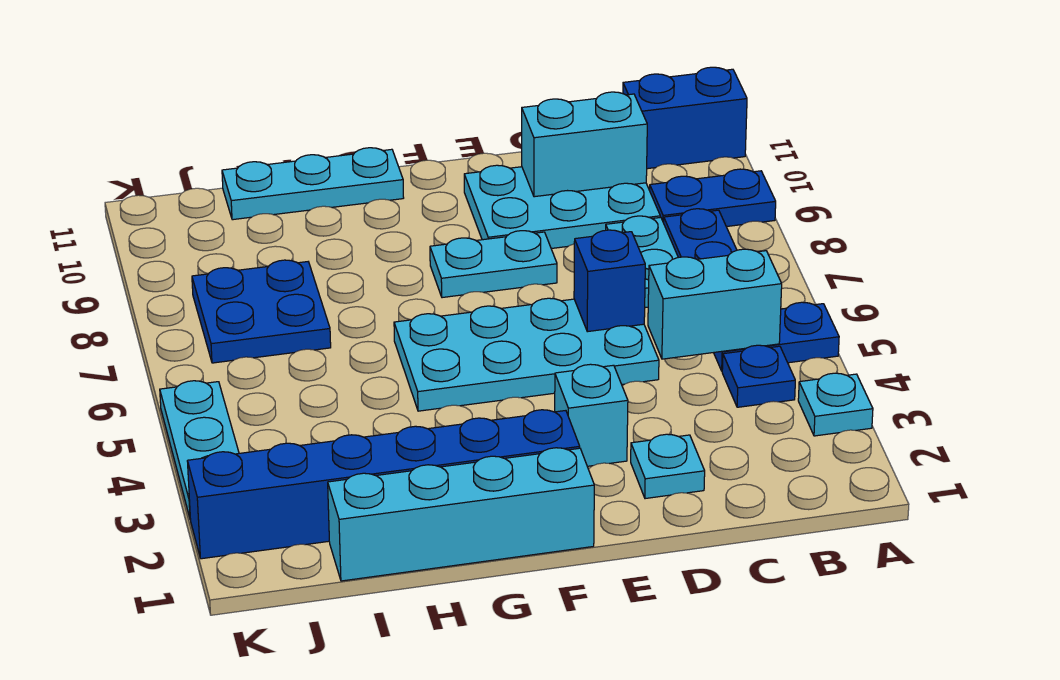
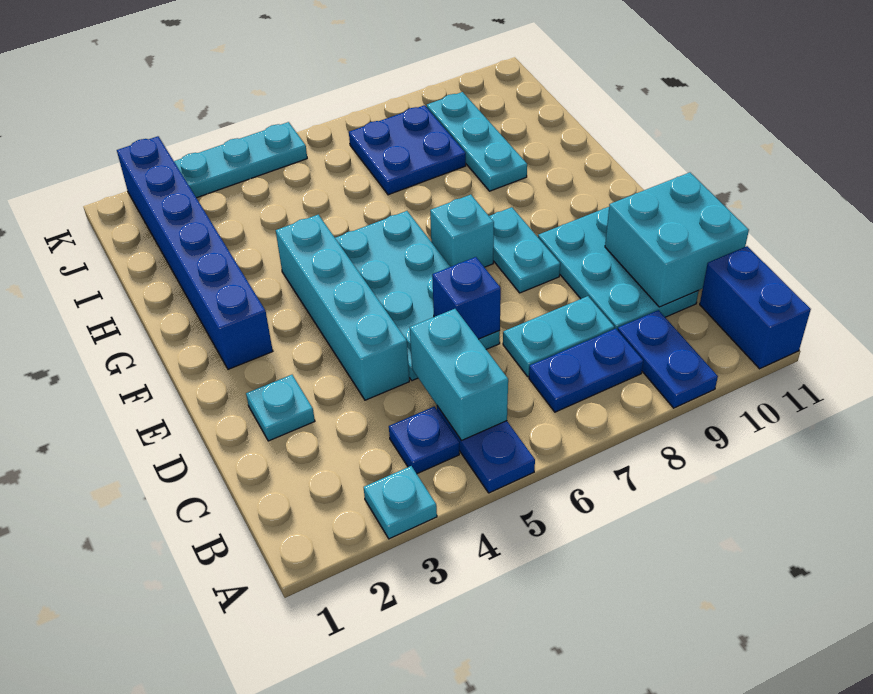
cyan brick C10:D10 level 2 -> cyan brick C10:D11 level 2
cyan brick E3 level 1 -> cyan brick F7 level 1
cyan brick F1:I1 level 1 -> cyan brick D4:G4 level 1
cyan plate G11:I11 level 1 -> cyan plate H9:J9 level 1

